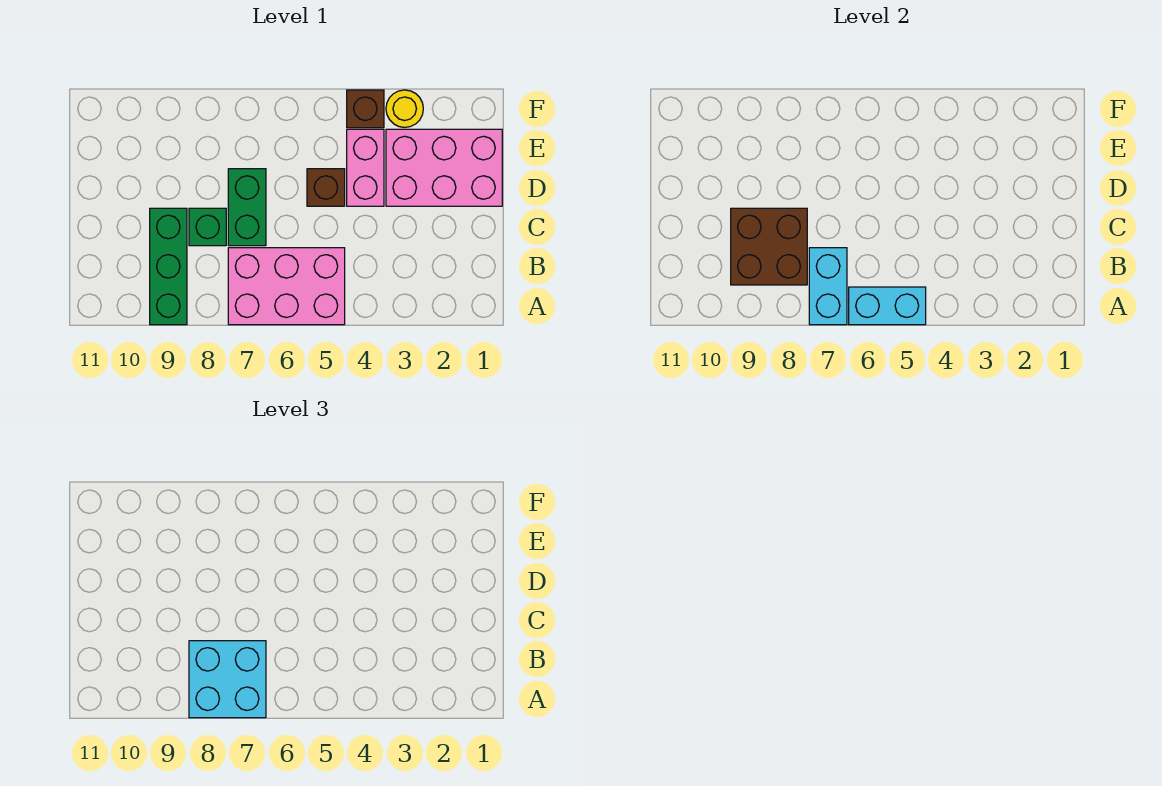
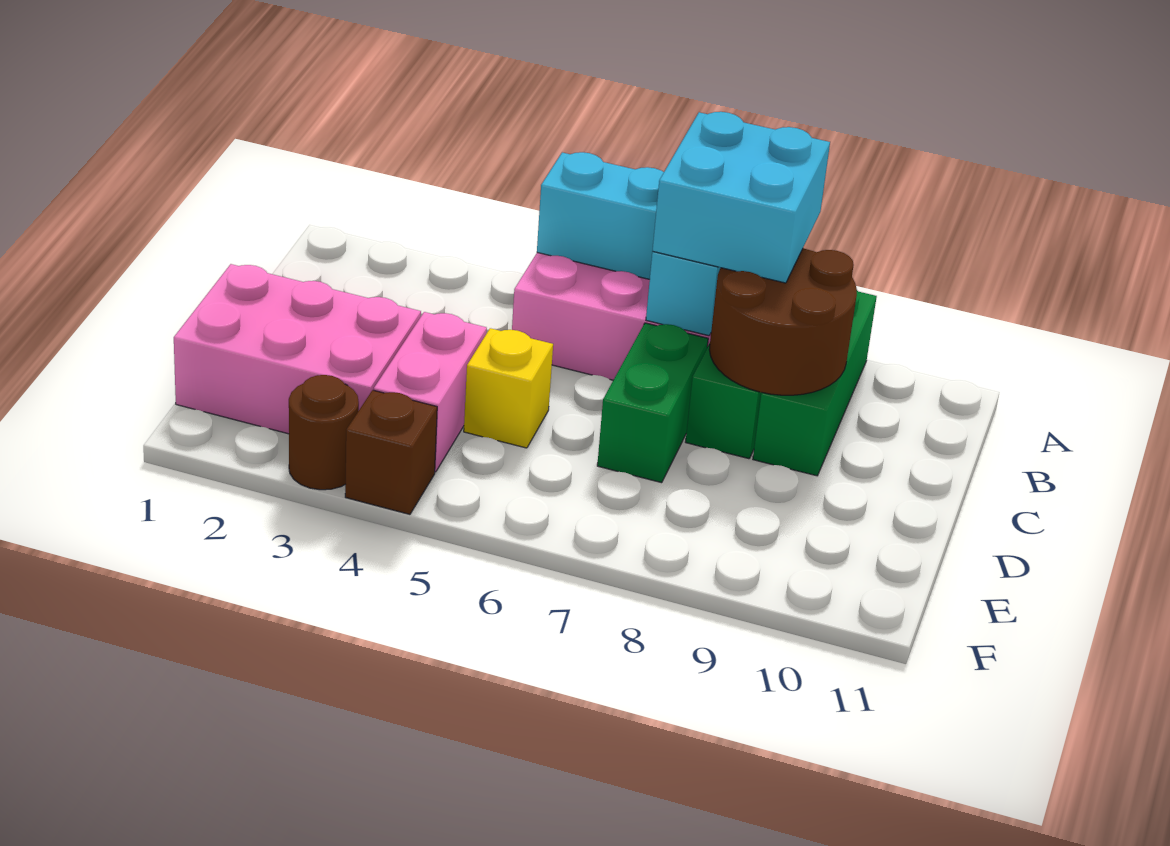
brown brick B8:C9 level 2 -> brown round brick B8:C9 level 2
brown brick D5 level 1 -> yellow brick D5 level 1
yellow round brick F3 level 1 -> brown round brick F3 level 1

